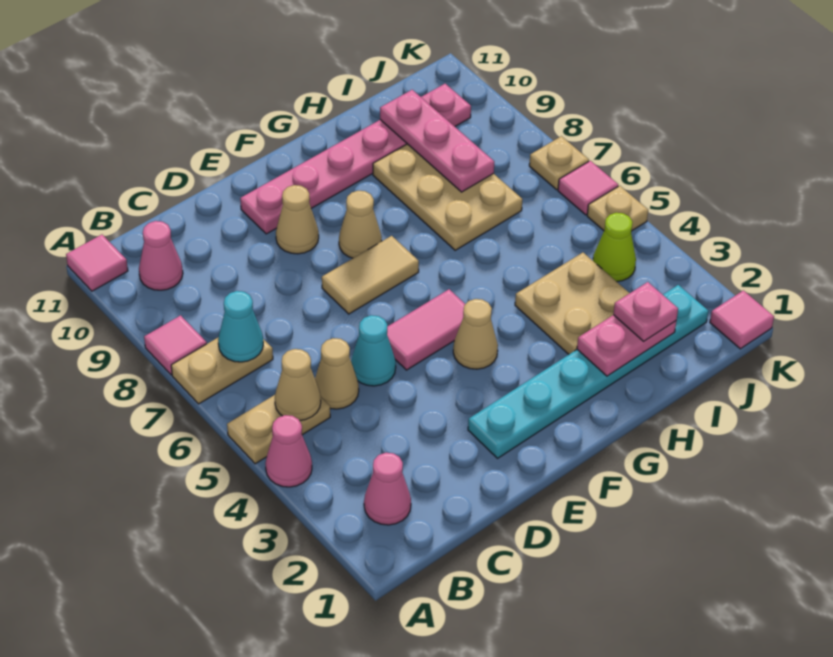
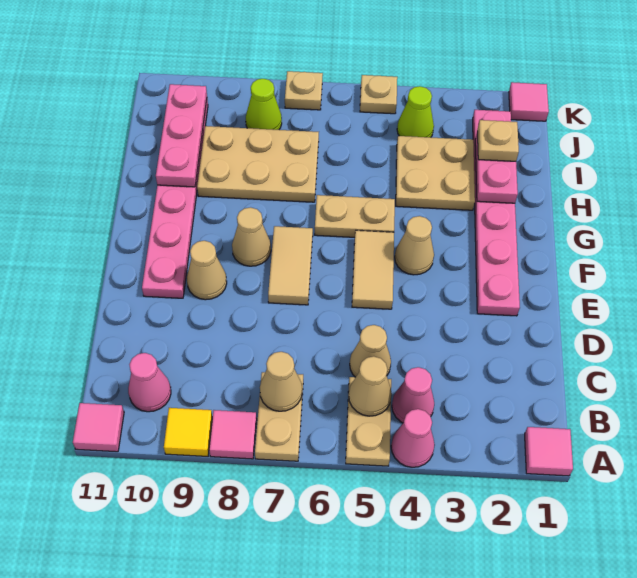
none -> yellow tile A9 level 1
pink cone B2 level 1 -> pink cone B4 level 1
cyan cone B7 level 2 -> tan cone B7 level 2
cyan cone D5 level 1 -> none
cyan plate E2:J2 level 1 -> pink plate E2:J2 level 1
pink tile E5:F5 level 1 -> tan tile E5:F5 level 1
none -> tan plate G5:G6 level 1
pink plate I2 level 3 -> tan plate I2 level 3
pink plate I8:I10 level 2 -> pink plate H10:J10 level 2
none -> lime cone J8 level 1
pink tile K6 level 1 -> pink tile A1 level 1

